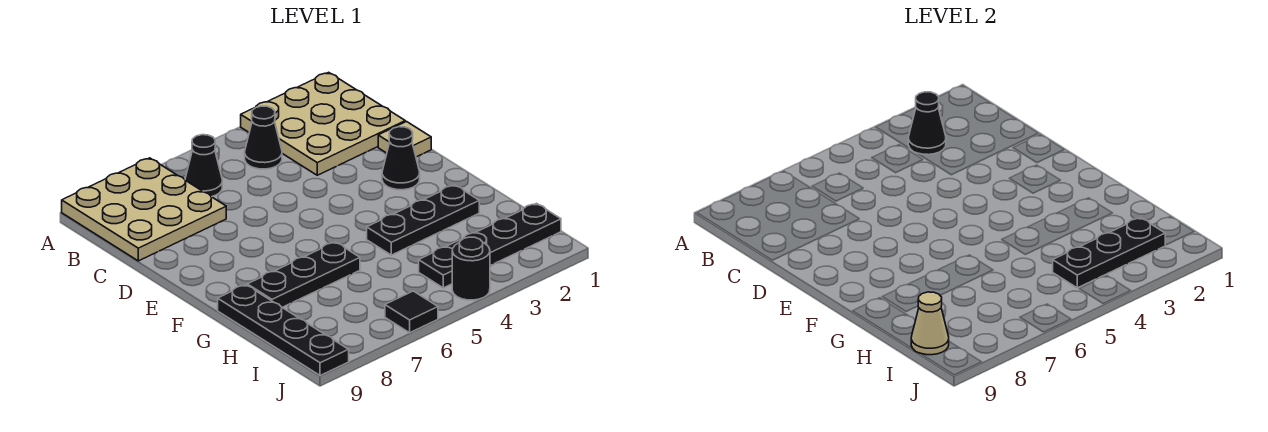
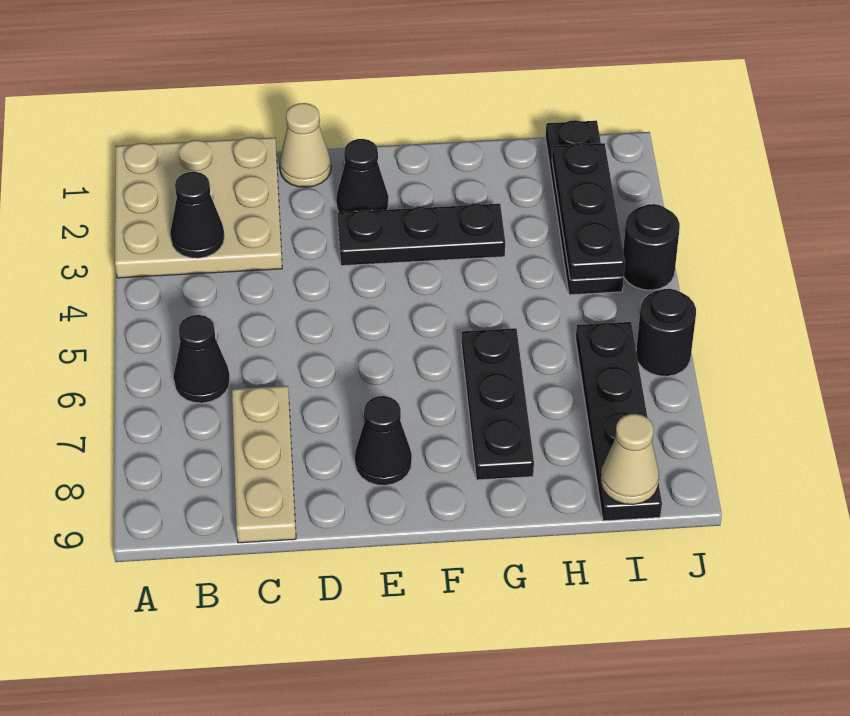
tan plate A7:C9 level 1 -> tan plate C7:C9 level 1
black cone B4 level 1 -> black cone E8 level 1
tan tile D1 level 1 -> tan cone D1 level 1
black plate G2:G4 level 1 -> black plate E3:G3 level 1
black plate G9:J9 level 1 -> black plate I6:I9 level 1
black tile J6 level 1 -> black round brick J6 level 1

